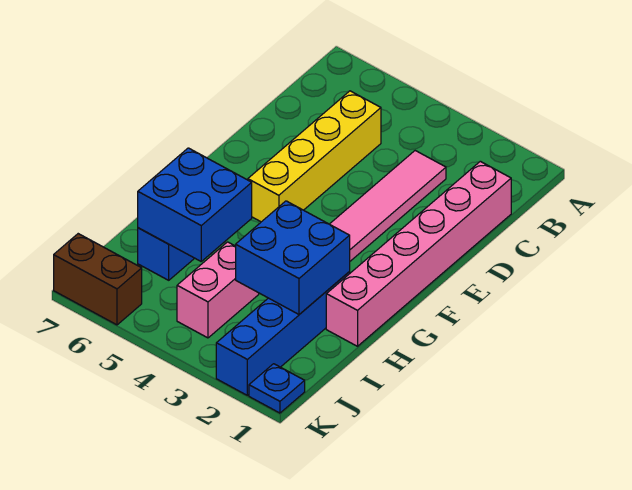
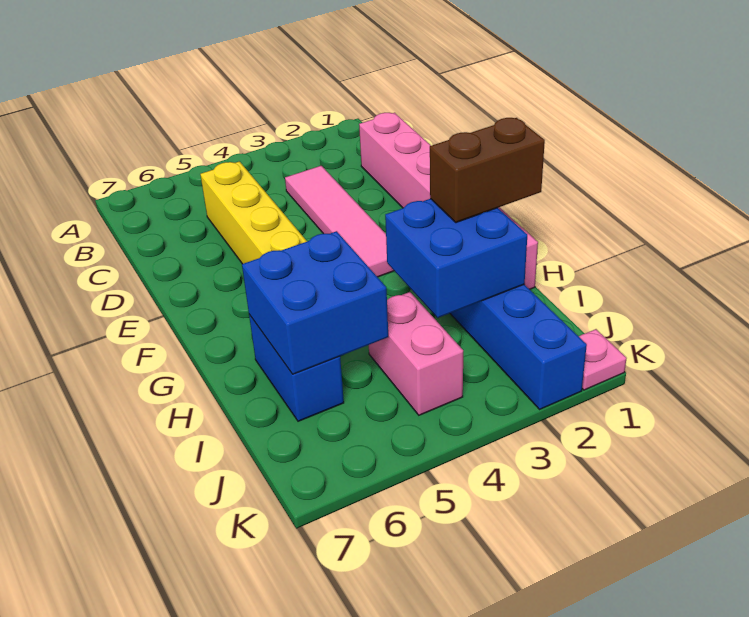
blue plate K1 level 1 -> pink plate K1 level 1
brown brick K6:K7 level 1 -> brown brick H1:H2 level 3

